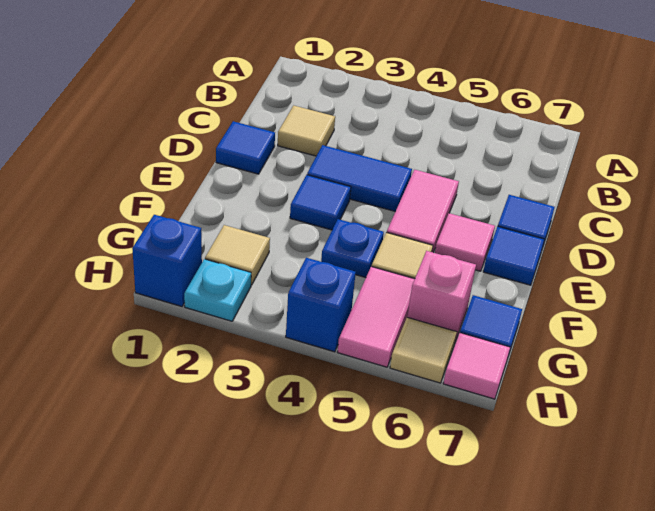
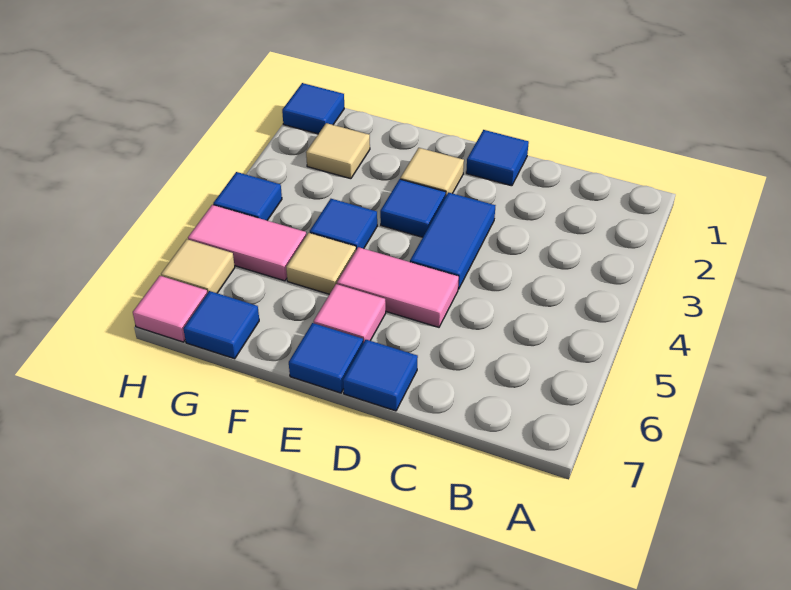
tan tile C2 level 1 -> tan tile E2 level 1
blue plate F4 level 1 -> blue tile F4 level 1
pink brick G6 level 1 -> none
blue brick H1 level 1 -> blue tile H1 level 1
cyan plate H2 level 1 -> none
blue brick H4 level 1 -> blue tile H4 level 1

